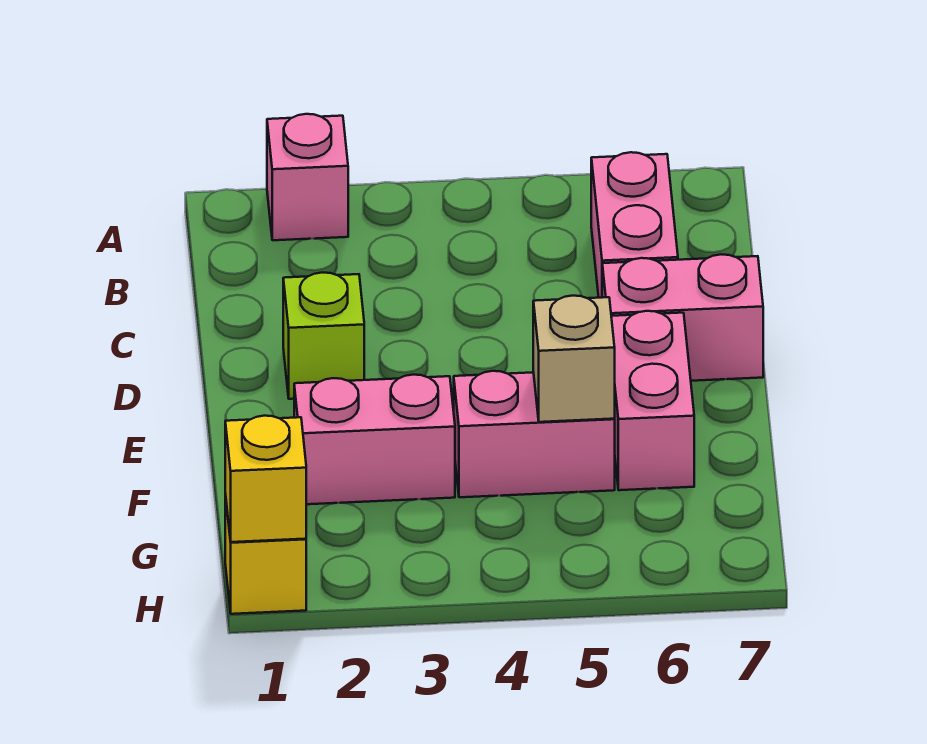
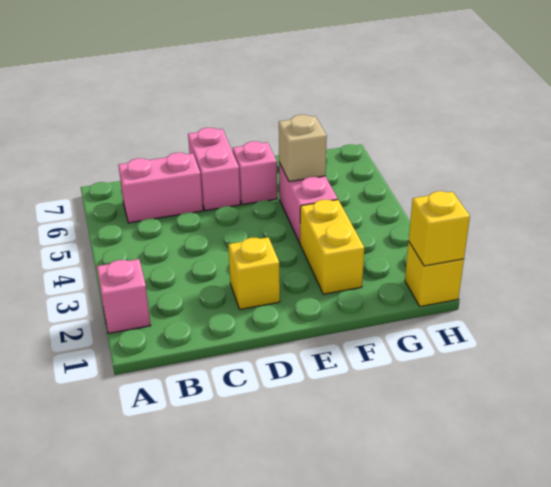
lime brick D2 level 1 -> yellow brick D2 level 1
pink brick E6:F6 level 1 -> pink brick E6 level 1
pink brick F2:F3 level 1 -> yellow brick F2:F3 level 1

